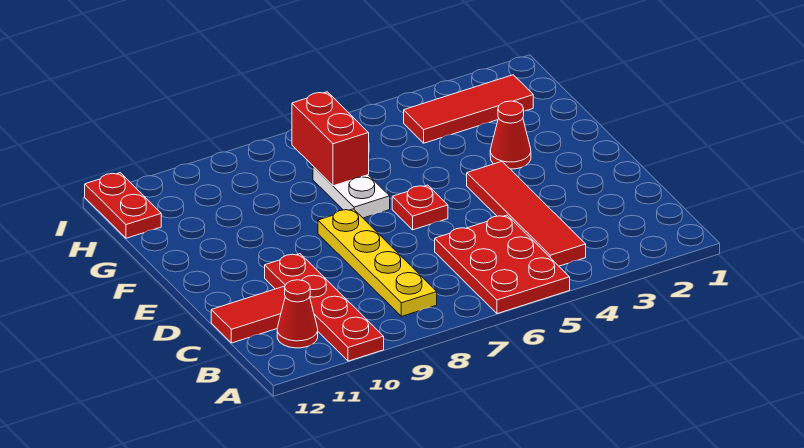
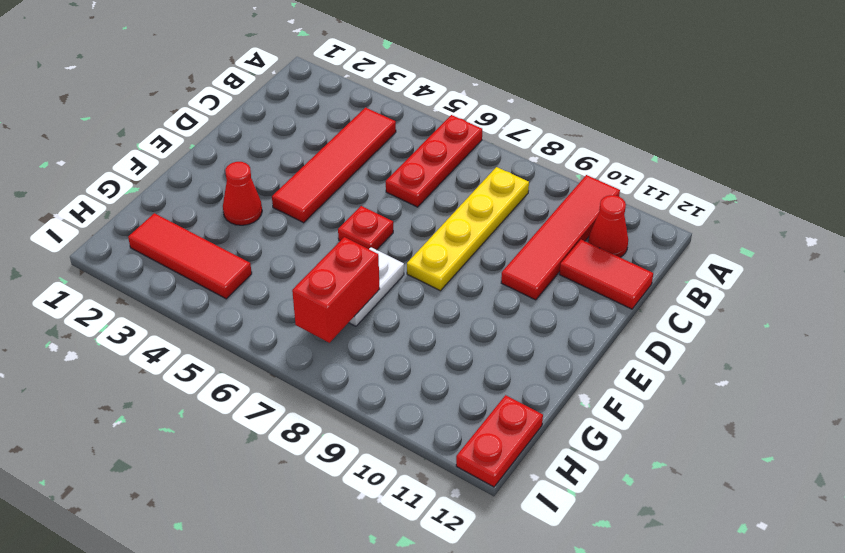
red plate A5:C6 level 1 -> red plate A6:C6 level 1
red plate A10:D10 level 1 -> red tile A10:D10 level 1

